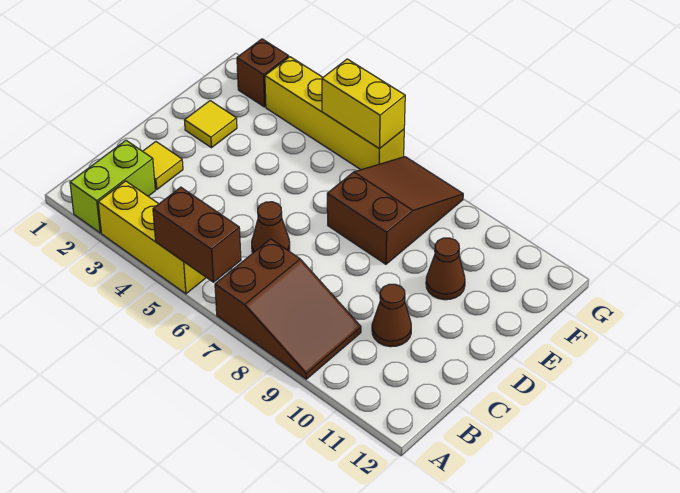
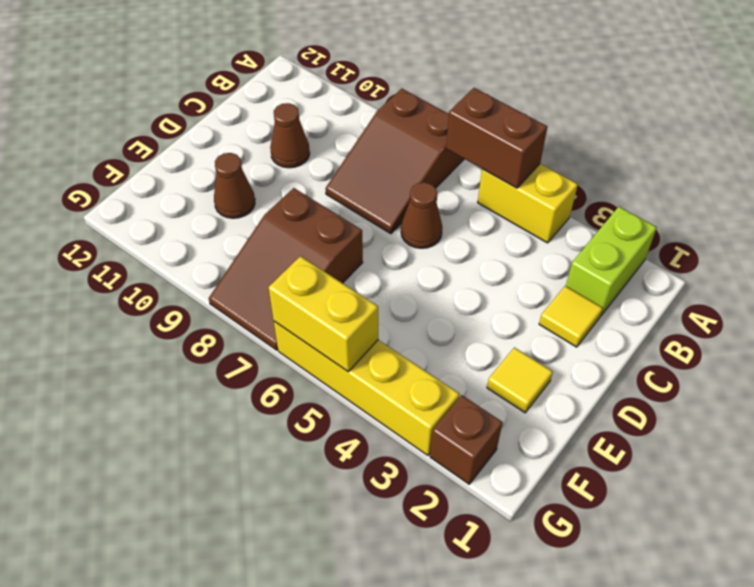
yellow brick A3:A5 level 1 -> yellow brick A4:A5 level 1
brown slope A7:B9 level 1 top 7 -> brown slope A7:C8 level 1 top A

